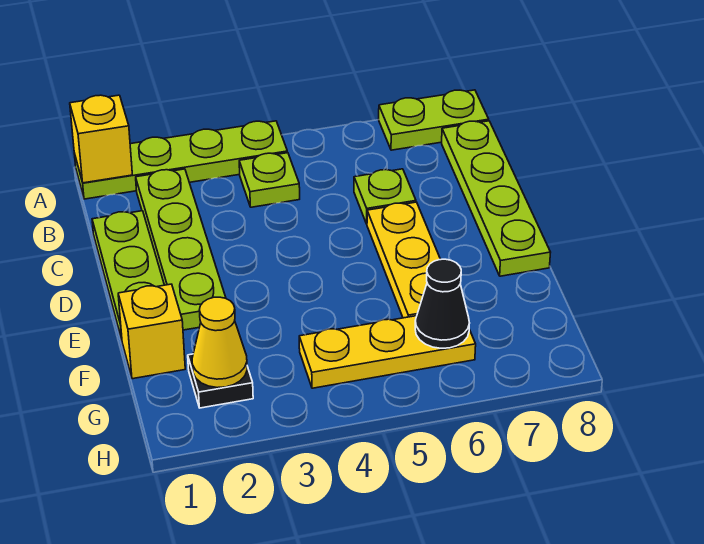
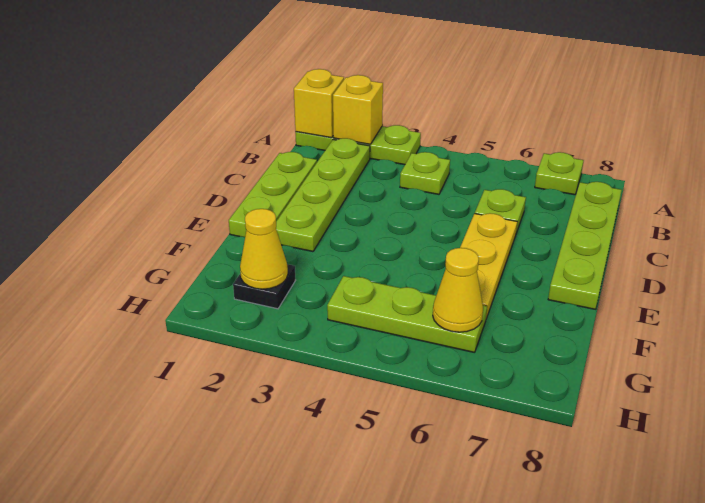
lime plate A1:A4 level 1 -> lime plate A1:A3 level 1
lime plate A7:A8 level 1 -> lime plate A7 level 1
yellow brick F1 level 1 -> yellow brick A2 level 2
yellow plate G4:G6 level 1 -> lime plate G4:G6 level 1
black cone G6 level 2 -> yellow cone G6 level 2

